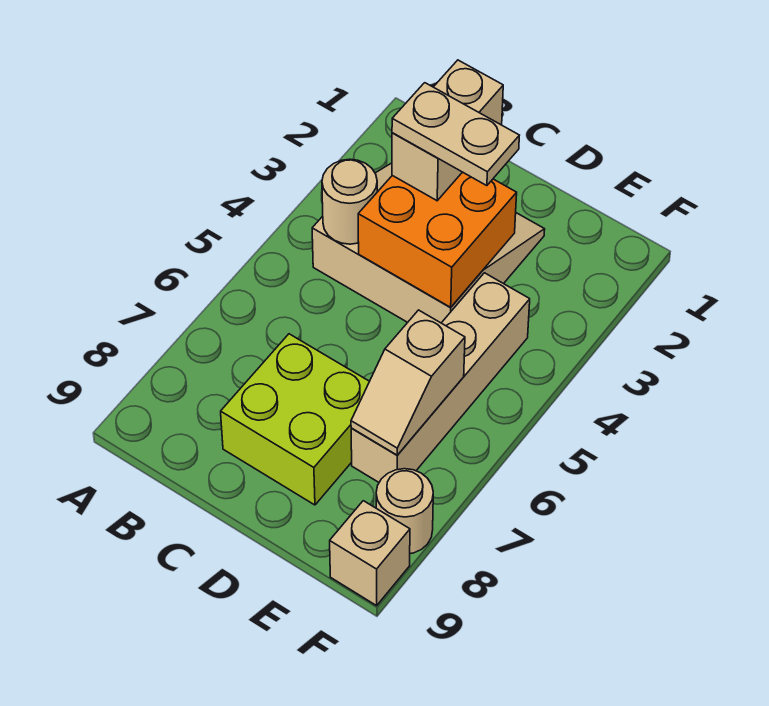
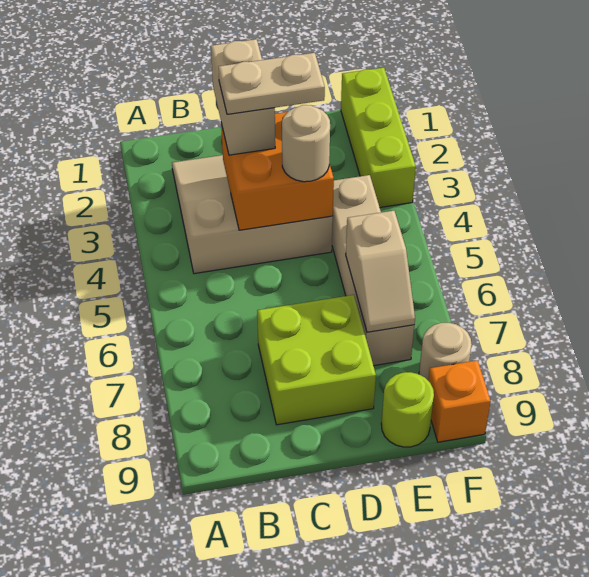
tan round brick B4 level 2 -> tan round brick D4 level 3
none -> lime round brick E9 level 1
none -> lime brick F1:F3 level 1
tan brick F9 level 1 -> orange brick F9 level 1

